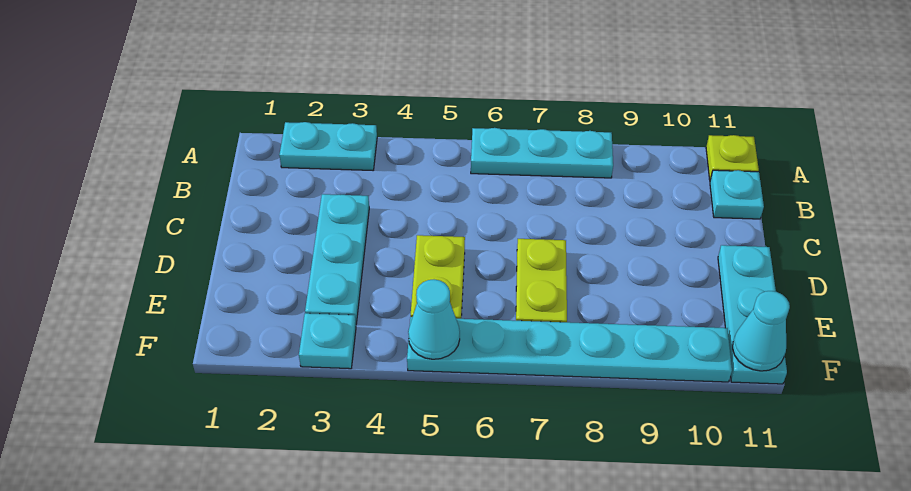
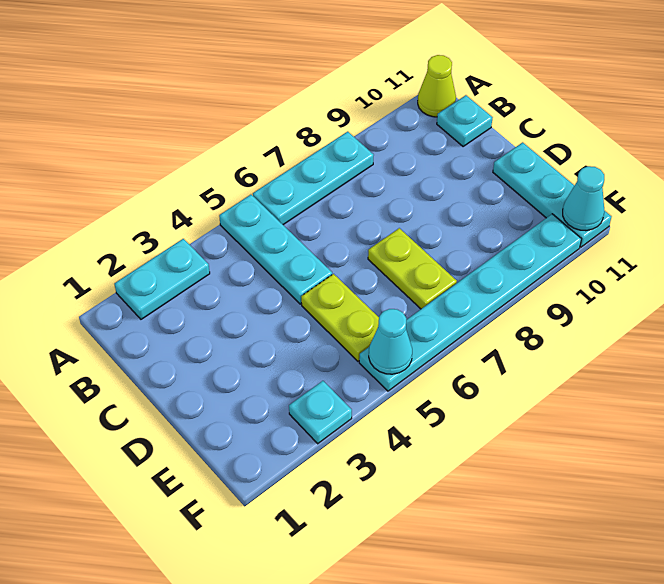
lime plate A11 level 1 -> lime cone A11 level 1
cyan plate C3:E3 level 1 -> cyan plate A5:C5 level 1

